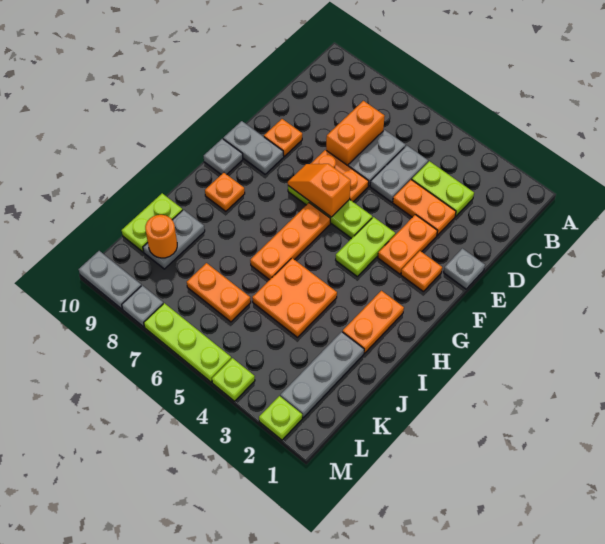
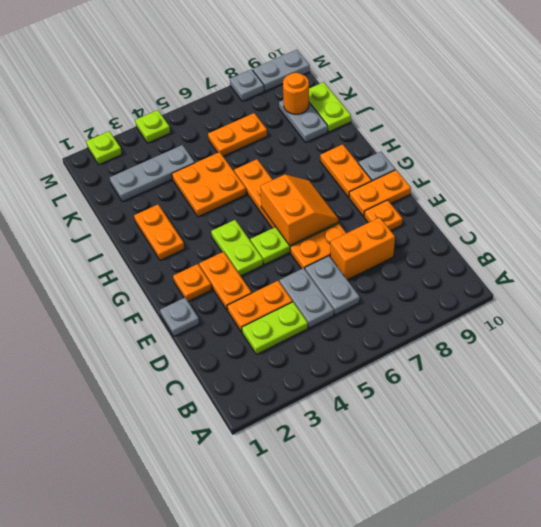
orange brick C7:D7 level 1 -> orange brick D7:D8 level 1
orange slope F6:F7 level 2 top 6 -> orange slope F6:G7 level 2 top 6
grey plate F9:F10 level 1 -> orange plate F9:F10 level 1
orange plate H9 level 1 -> orange plate G9:H9 level 1
grey plate J2:L2 level 1 -> grey plate K2:K4 level 1
lime plate M5:M7 level 1 -> none

